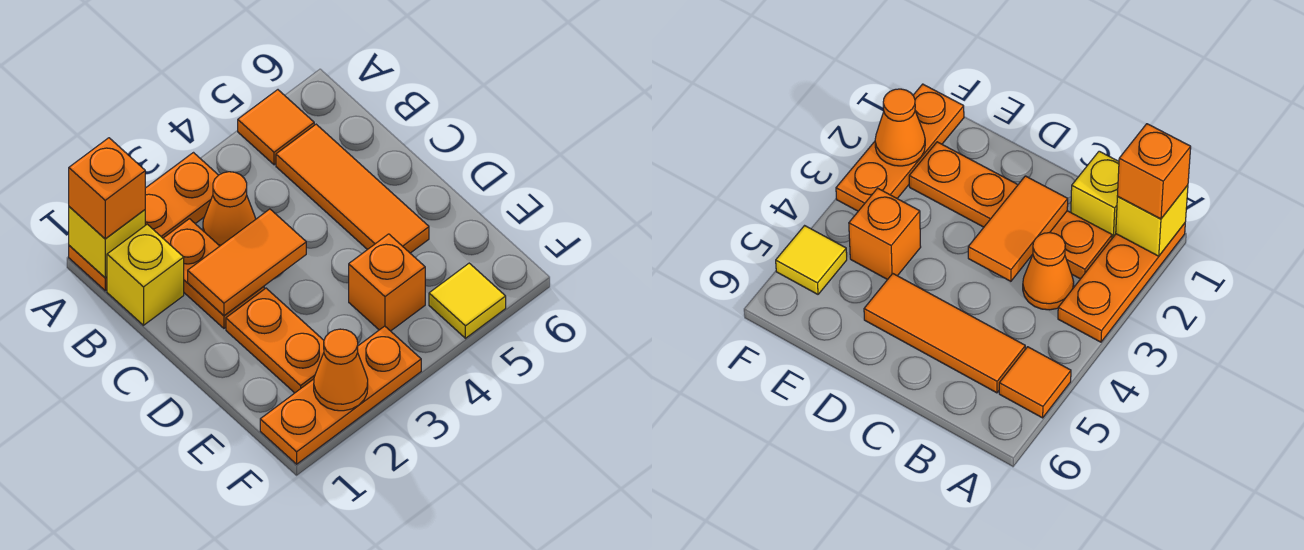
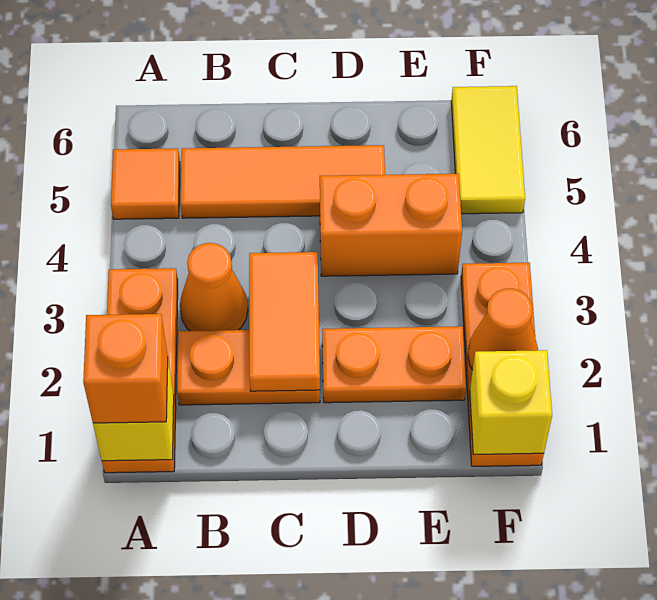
yellow brick B1 level 1 -> yellow brick F1 level 2
orange brick E4 level 1 -> orange brick D4:E4 level 1
yellow tile F5 level 1 -> yellow tile F5:F6 level 1

